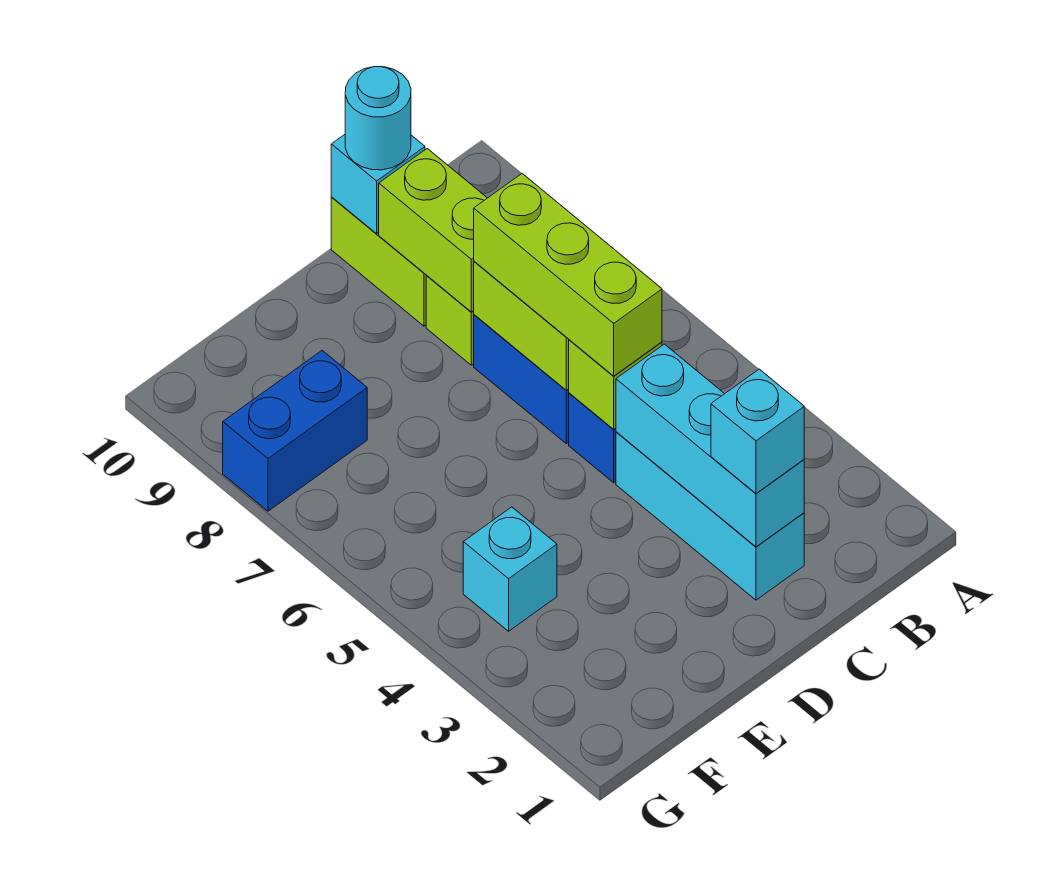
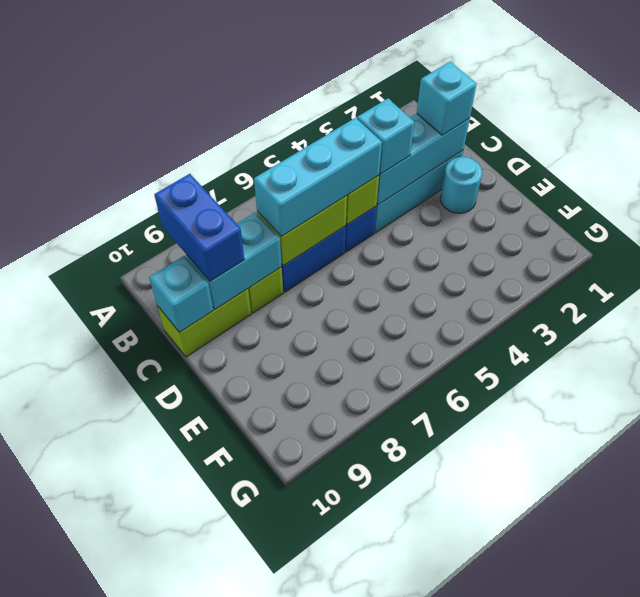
lime brick C5:C7 level 3 -> cyan brick C5:C7 level 3
lime brick C8:C9 level 2 -> cyan brick C8:C9 level 2
cyan round brick C10 level 3 -> cyan round brick D2 level 1
cyan brick F4 level 1 -> cyan brick C4 level 3
blue brick F8:G8 level 1 -> blue brick B9:C9 level 3

